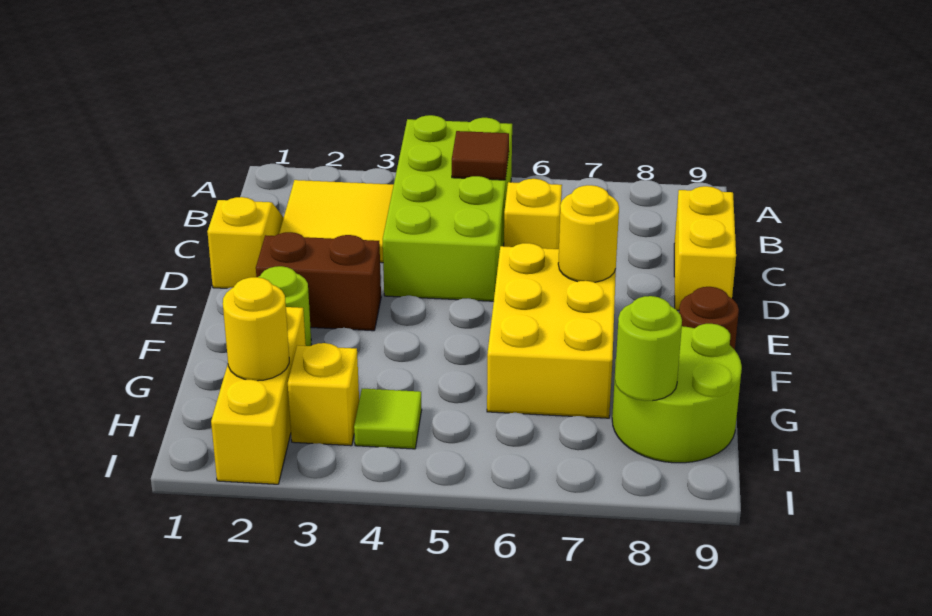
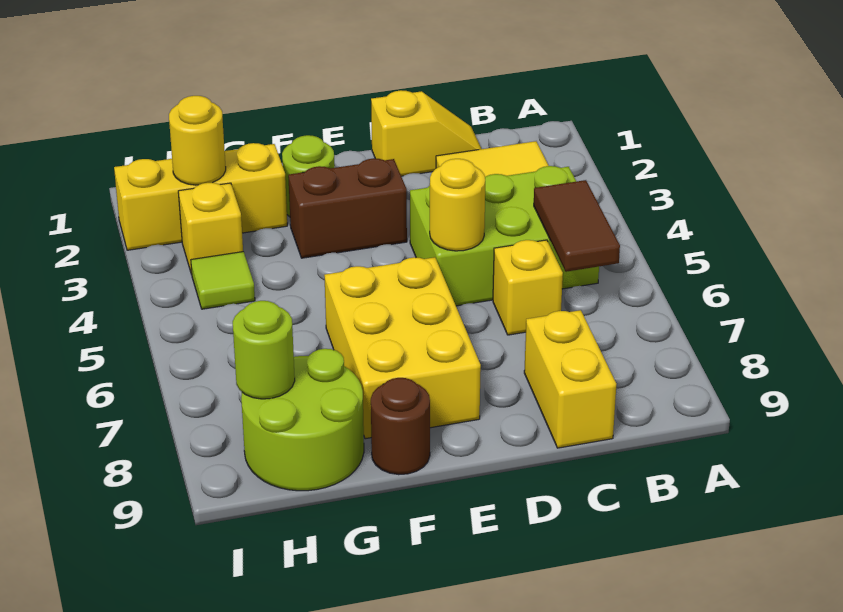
lime brick A4:D5 level 1 -> lime brick B4:D5 level 1
brown tile B5 level 2 -> brown tile B5:B6 level 2
yellow brick C9:D9 level 1 -> yellow brick C8:C9 level 1
brown brick E2:E3 level 1 -> brown brick E3:F3 level 1
yellow brick E6:G7 level 1 -> yellow brick E6:F8 level 1
yellow round brick E7 level 2 -> yellow round brick D5 level 2

